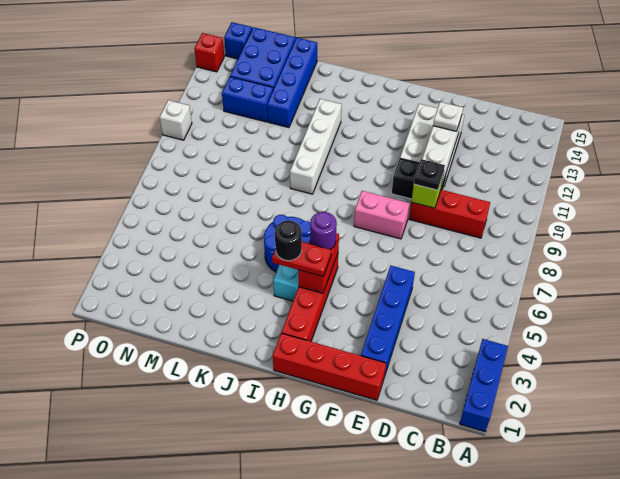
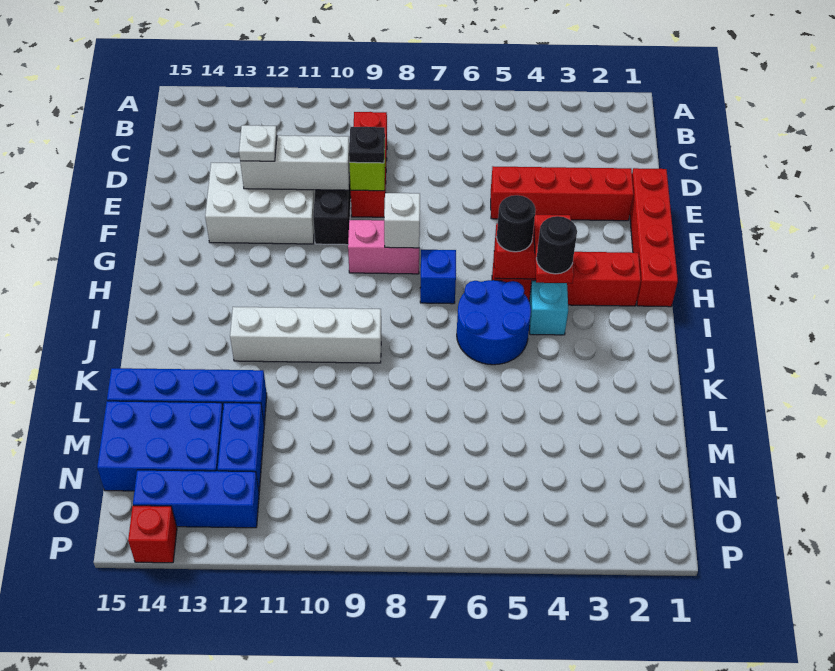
blue brick A1:A3 level 1 -> blue brick O12:O14 level 1
blue brick E2:E5 level 1 -> red brick E2:E5 level 1
pink brick F8:G8 level 1 -> pink brick G8:G9 level 1
purple round brick H5 level 3 -> black round brick H5 level 3
blue brick O15 level 1 -> blue brick H7 level 1
white brick P10 level 1 -> white brick G8 level 2

